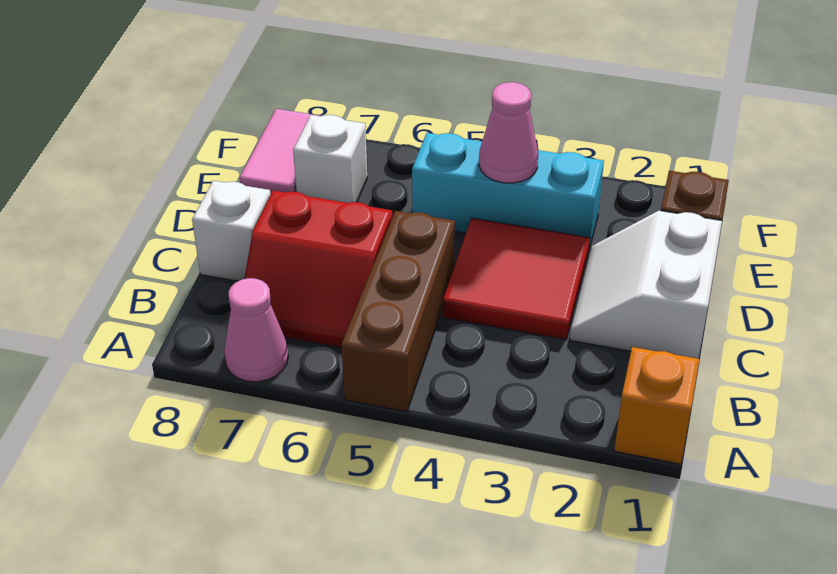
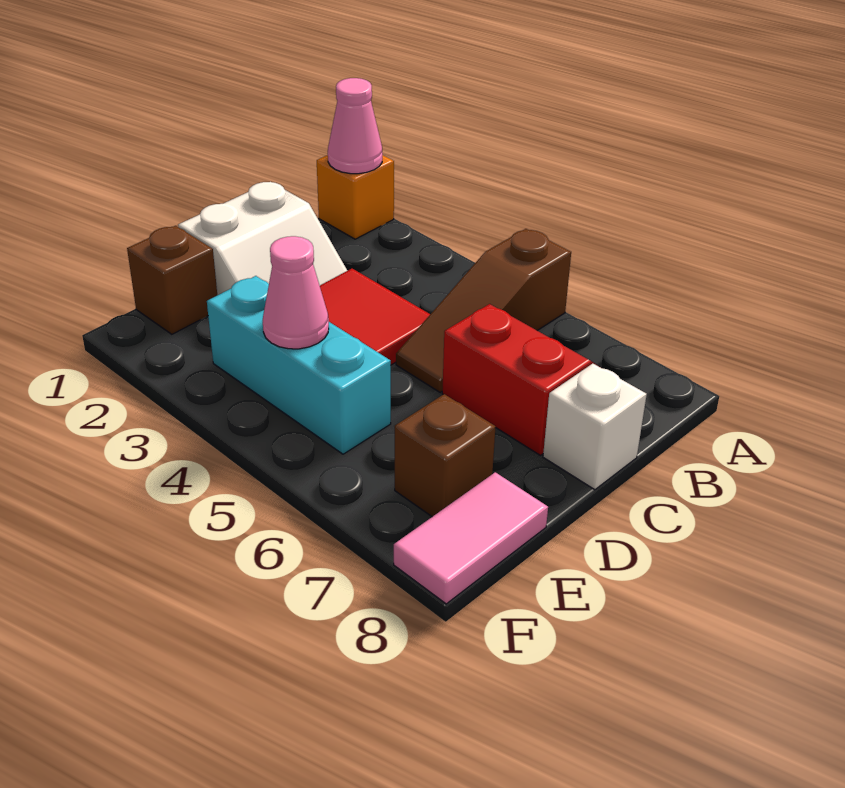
brown brick A5:C5 level 1 -> brown slope A5:C5 level 1 top A
pink cone A7 level 1 -> pink cone A1 level 2
white brick E7 level 1 -> brown brick E7 level 1

